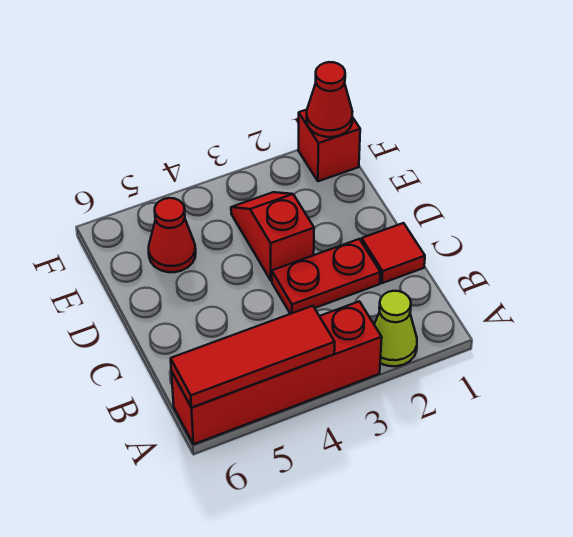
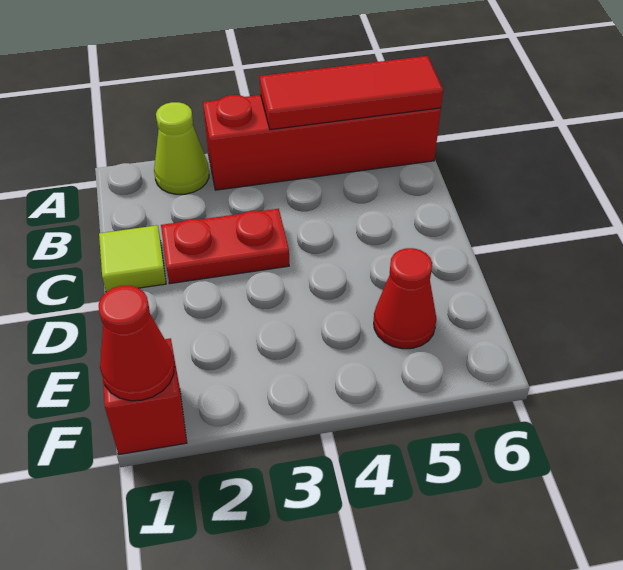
red tile C1 level 1 -> lime tile C1 level 1
red slope D3:E3 level 1 top D -> none

